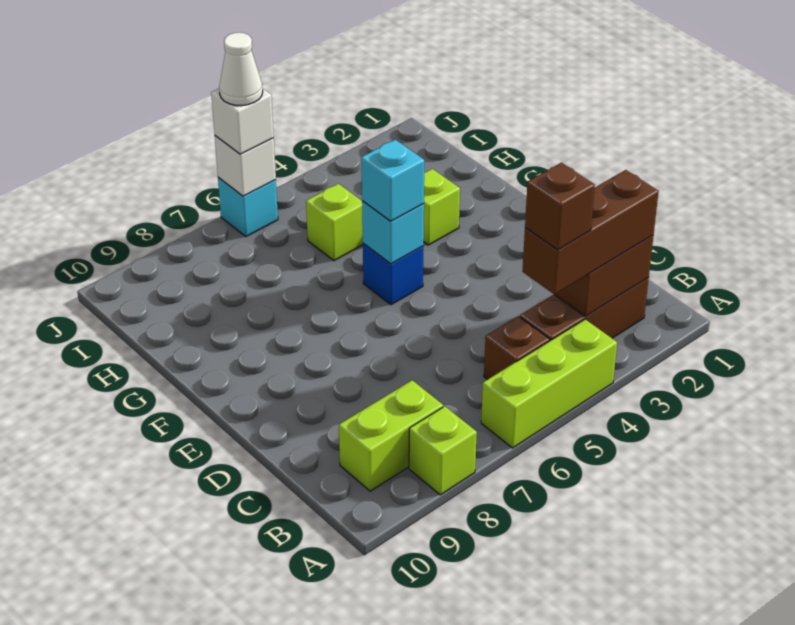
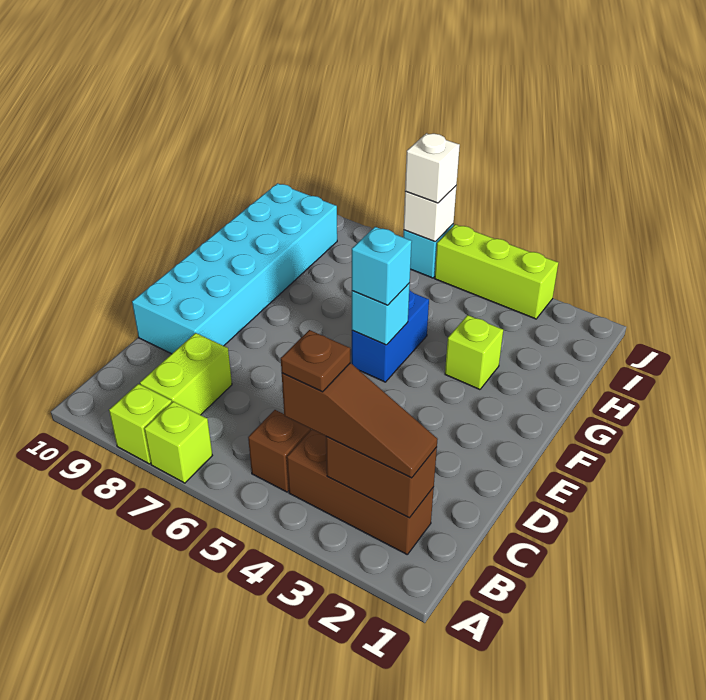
lime brick A4:A6 level 1 -> lime brick J3:J5 level 1
brown brick B2:B4 level 3 -> brown slope B2:B4 level 3 top 4
brown brick B4 level 4 -> brown plate B4 level 4
lime brick B8:B9 level 1 -> lime brick B8:C8 level 1
none -> cyan brick D9:I10 level 1
blue brick F5 level 1 -> blue brick F5:G5 level 1
lime brick H5 level 1 -> lime brick A7 level 1
white cone J6 level 4 -> none

